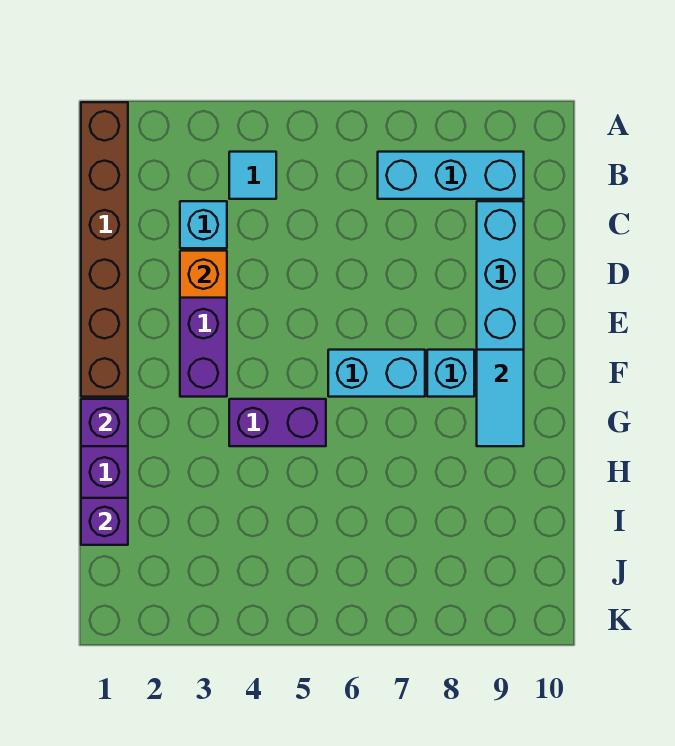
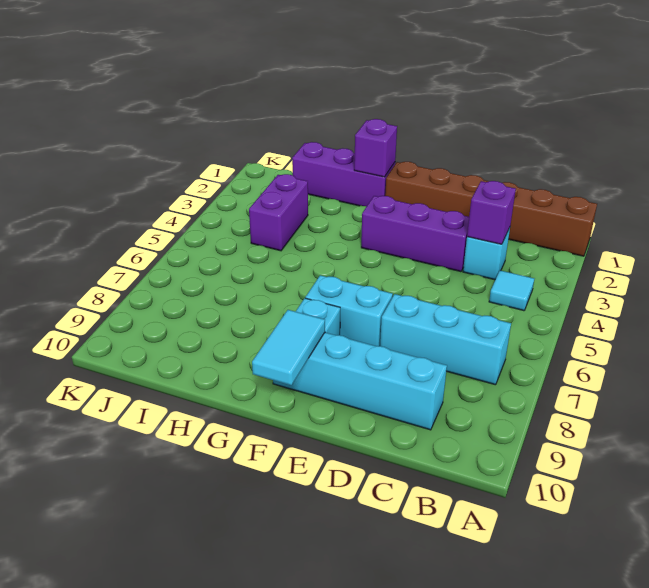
cyan brick B7:B9 level 1 -> cyan brick B7:D7 level 1
orange brick D3 level 2 -> none
cyan brick F6:F7 level 1 -> cyan brick E7:F7 level 1
cyan tile F9:G9 level 2 -> cyan tile F9:F10 level 2
purple brick G4:G5 level 1 -> purple brick I3:I4 level 1
purple brick I1 level 2 -> purple brick C3 level 2

